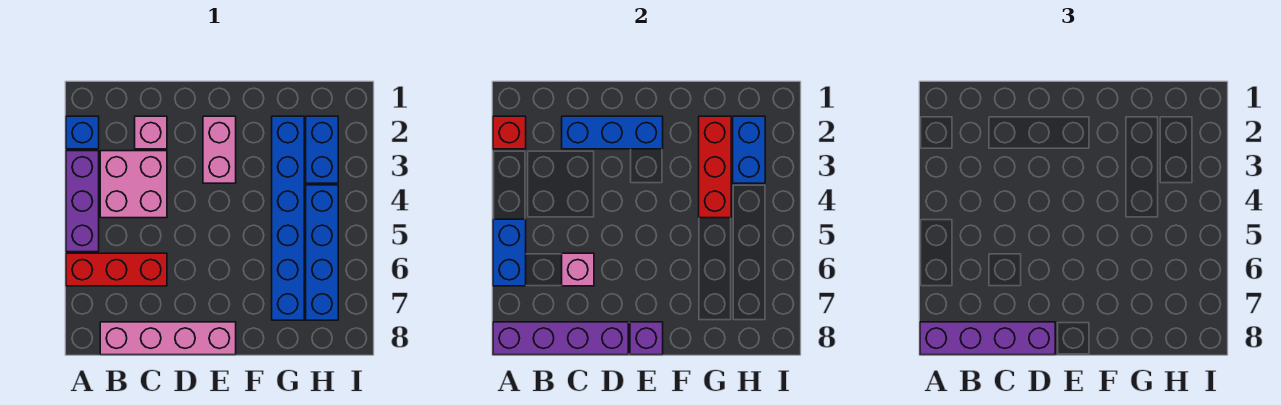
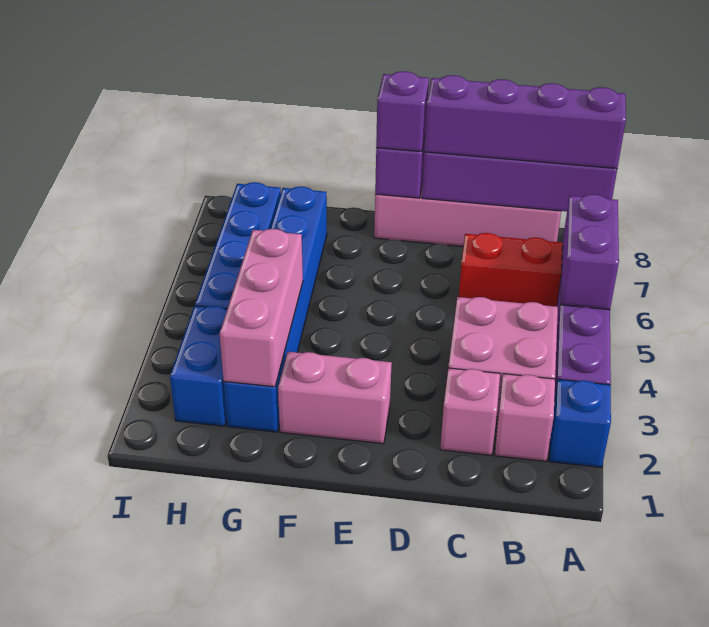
red brick A2 level 2 -> none
blue brick A5:A6 level 2 -> purple brick A5:A6 level 2
blue brick C2:E2 level 2 -> none
pink brick C6 level 2 -> pink brick B2 level 1
pink brick E2:E3 level 1 -> pink brick E2:F2 level 1
none -> purple brick E8 level 3
red brick G2:G4 level 2 -> pink brick G2:G4 level 2
blue brick H2:H3 level 2 -> none

